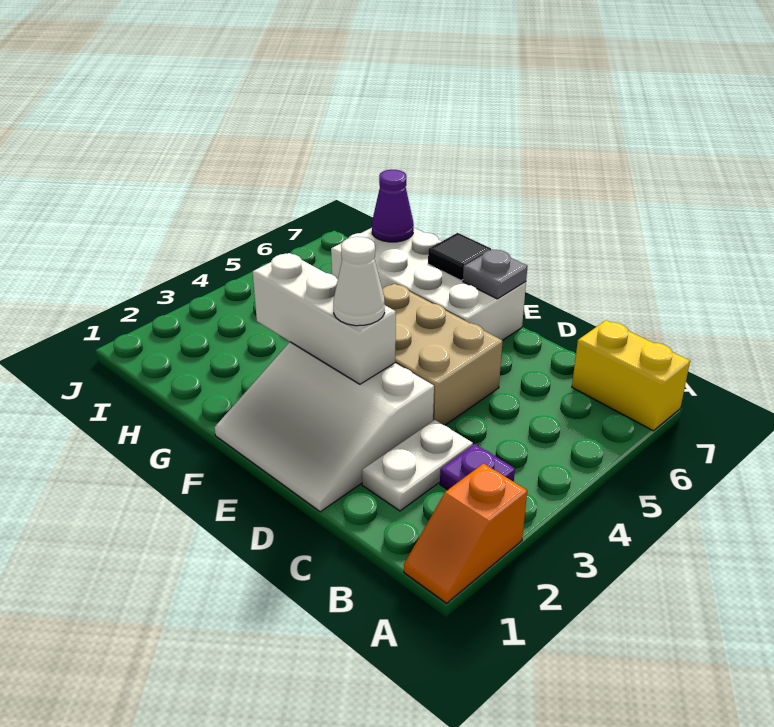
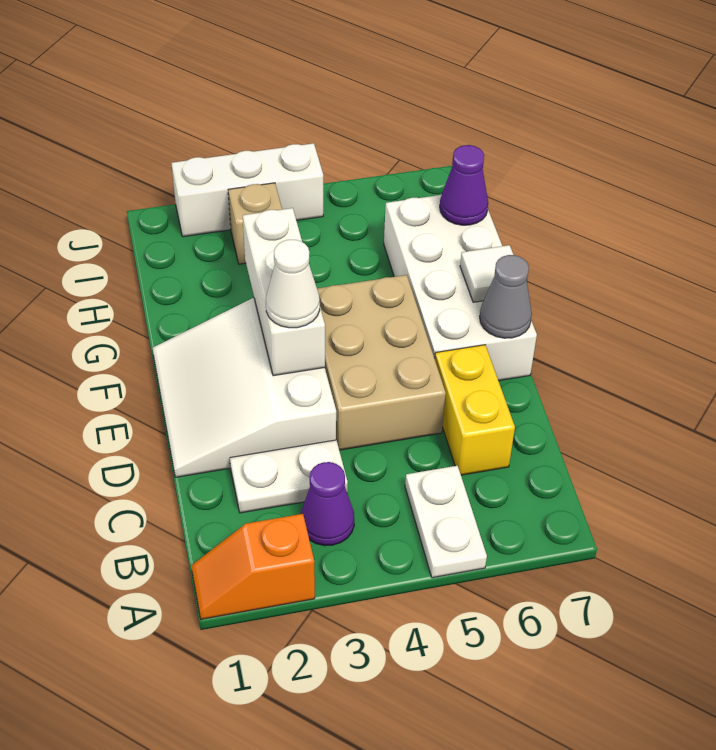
none -> white plate A5:B5 level 1
yellow brick A7:B7 level 1 -> yellow brick C6:D6 level 1
purple plate B3 level 1 -> purple cone B3 level 1
grey plate E7 level 2 -> grey cone E7 level 2
black tile F7 level 2 -> white tile F7 level 2
none -> tan brick I3 level 1
none -> white brick J2:J4 level 1

